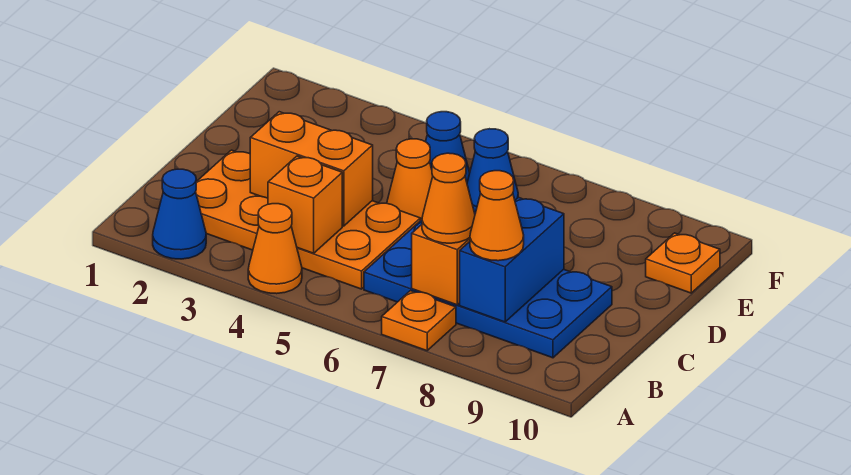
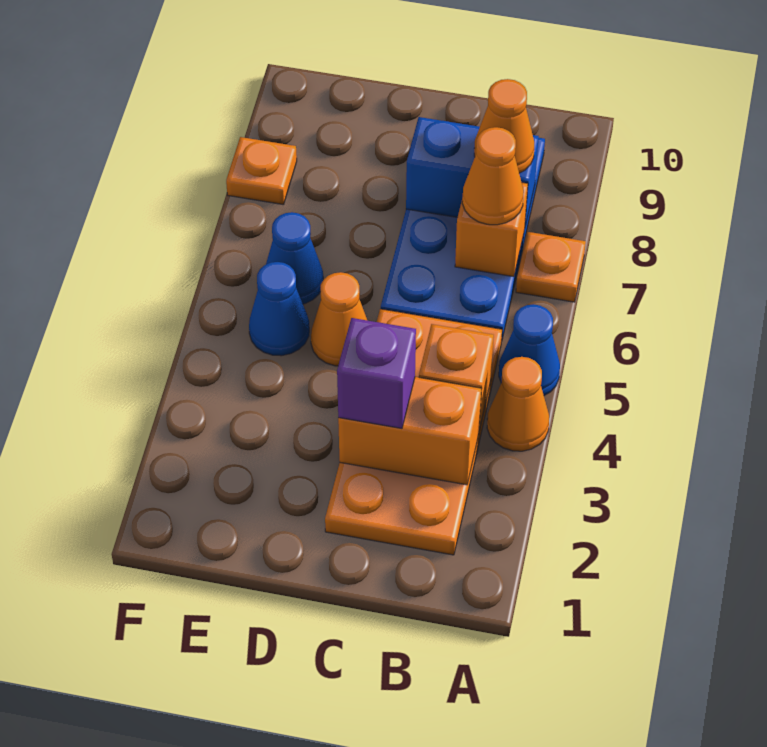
blue cone A2 level 1 -> blue cone A5 level 1
orange brick C3:C4 level 2 -> orange brick B3:C3 level 2
none -> purple brick C3 level 3
orange plate E10 level 1 -> orange plate F8 level 1

